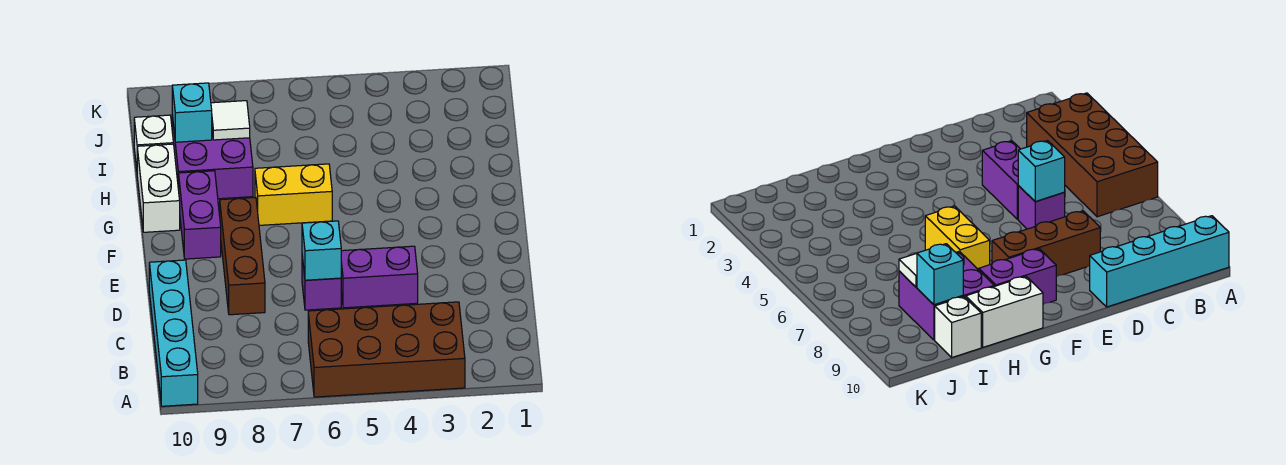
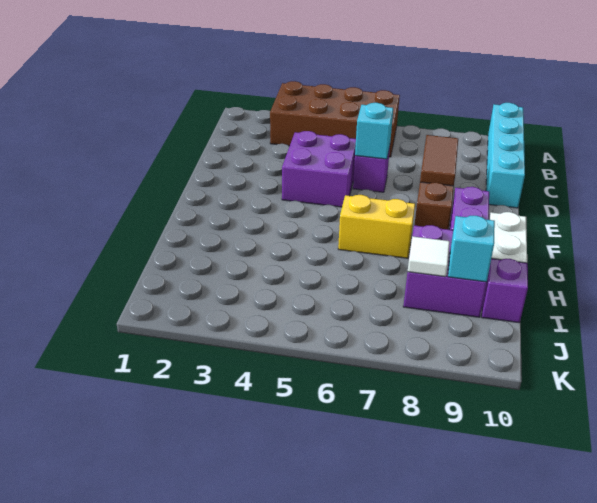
purple brick D4:D5 level 1 -> purple brick D4:E5 level 1
none -> brown tile D8:E8 level 2
white brick I10 level 1 -> purple brick I10 level 1

